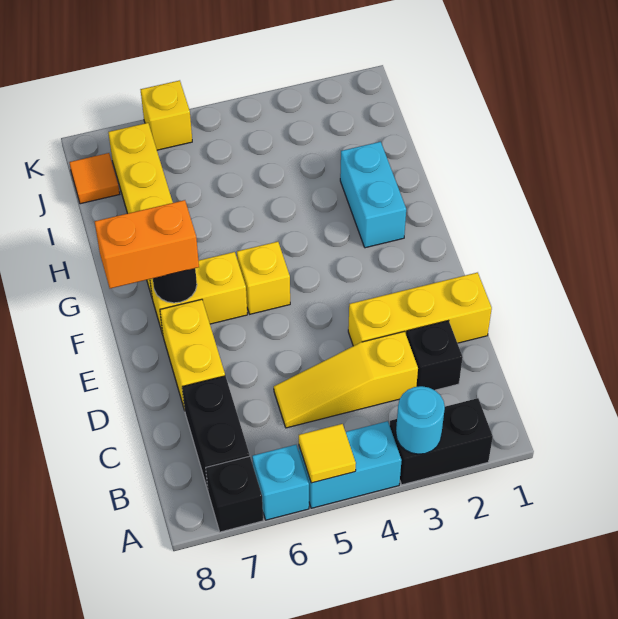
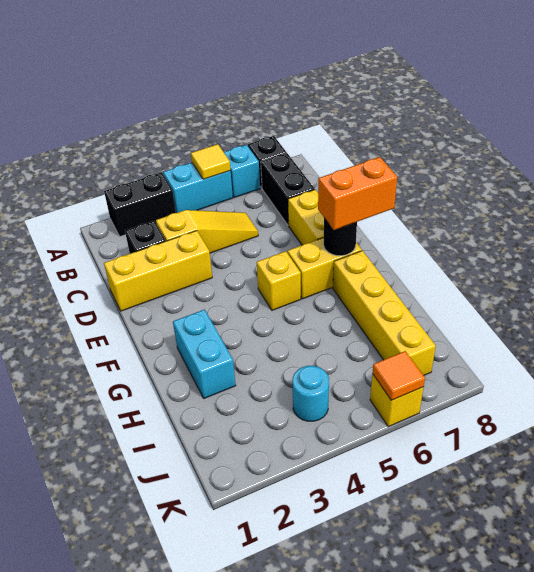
cyan round brick A3 level 2 -> cyan round brick J4 level 1
orange tile J8 level 1 -> orange tile K6 level 2

